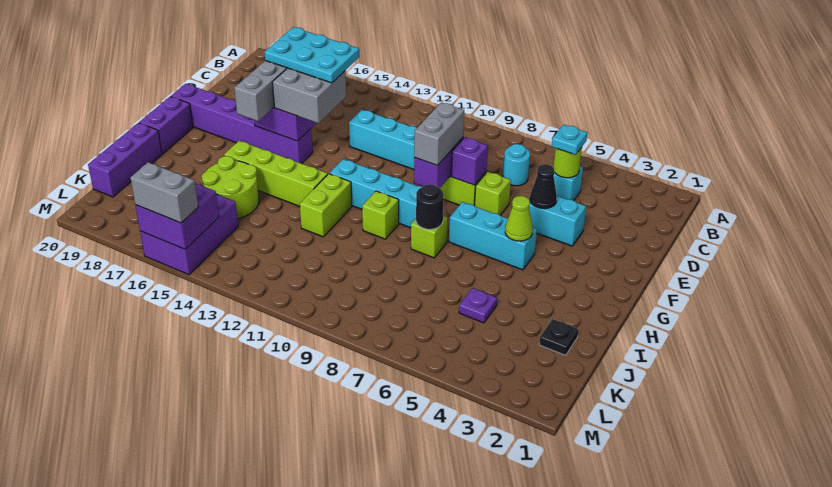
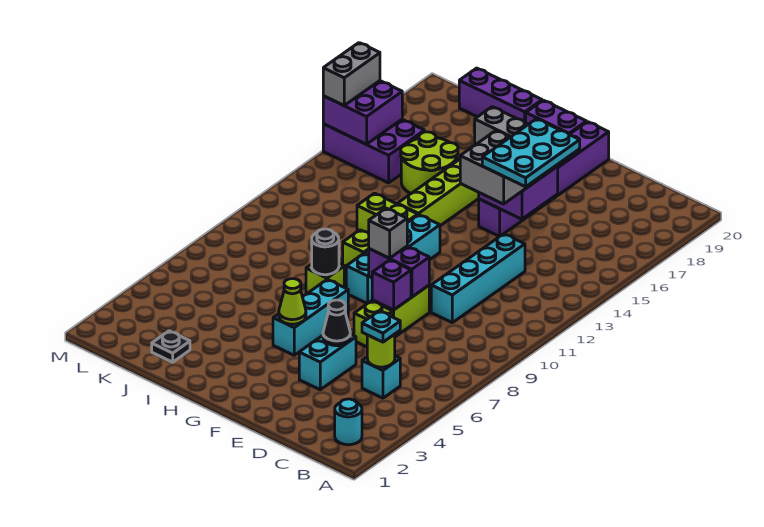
cyan round brick C7 level 1 -> cyan round brick B2 level 1
grey brick E9:F9 level 3 -> grey brick F9 level 3
purple plate J5 level 1 -> none

